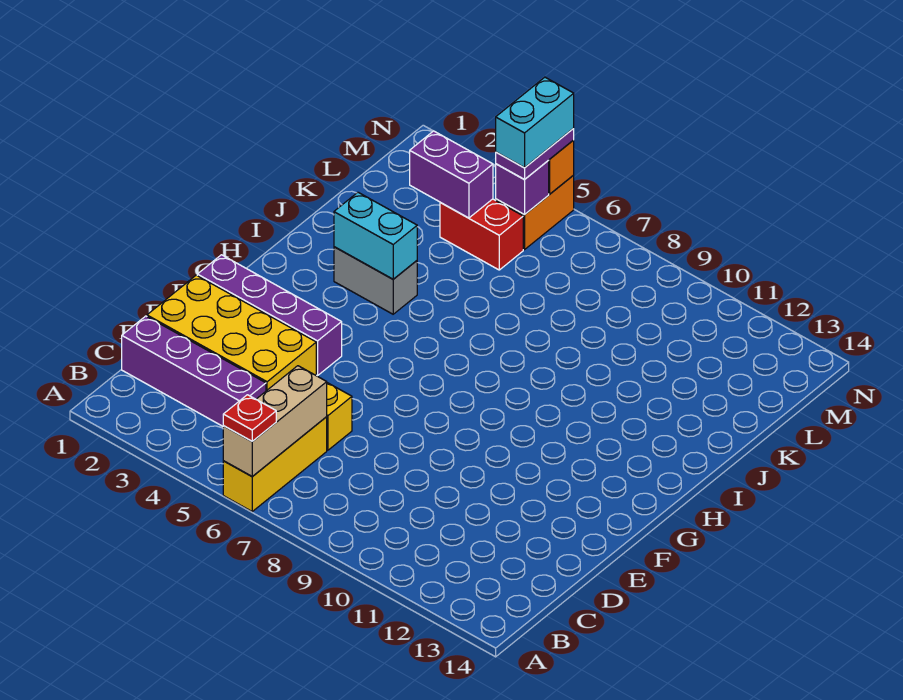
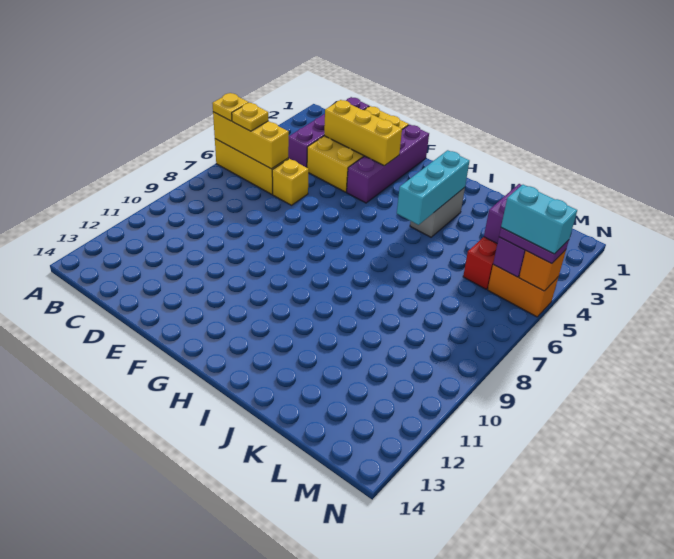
tan brick A6:C6 level 2 -> yellow brick A6:C6 level 2
red plate A6 level 3 -> yellow plate A6 level 3
none -> yellow plate B6 level 3
none -> yellow brick D3:F3 level 2
cyan brick I3:I4 level 2 -> cyan brick I3:I5 level 2

